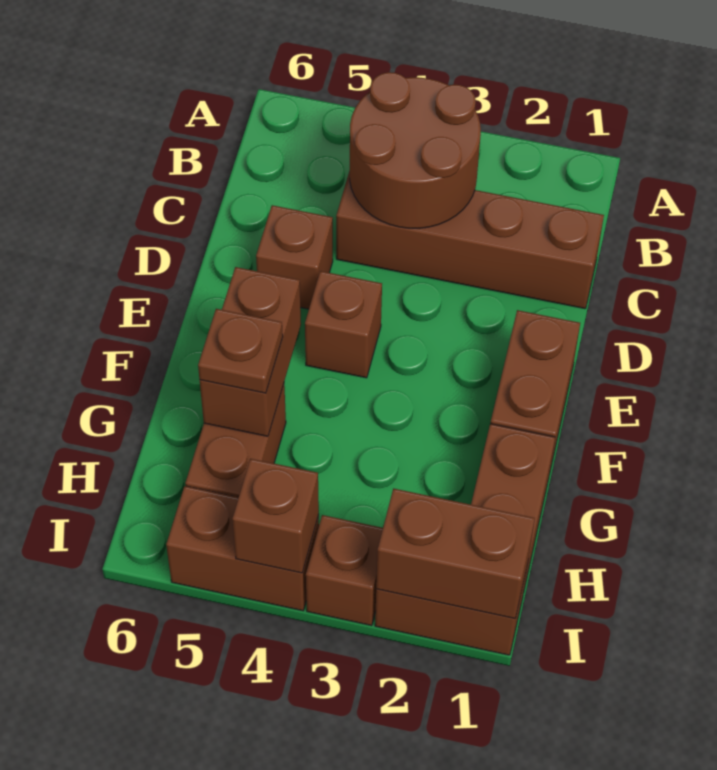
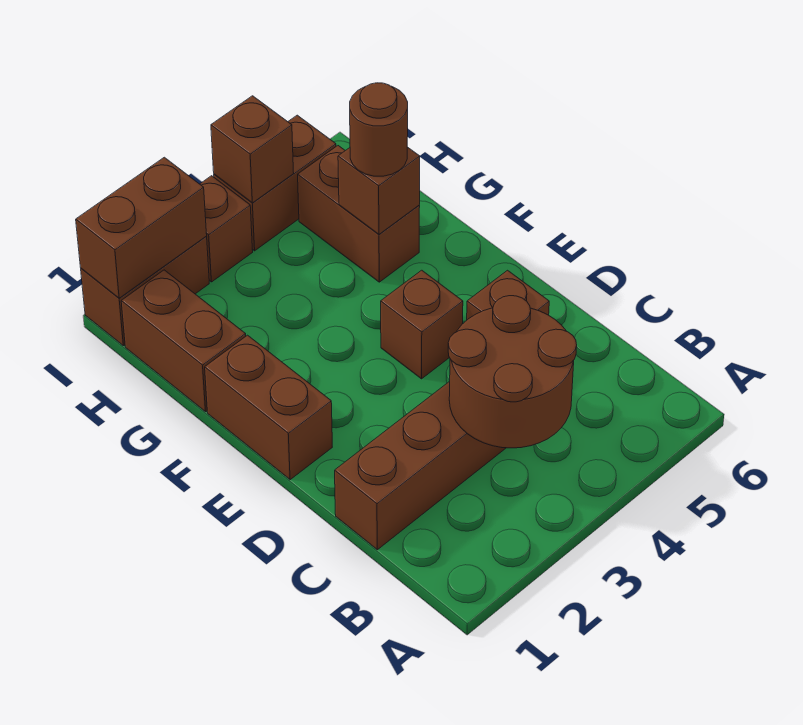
brown brick F5:G5 level 2 -> brown brick G5 level 2
brown plate G5 level 3 -> brown round brick G5 level 3

